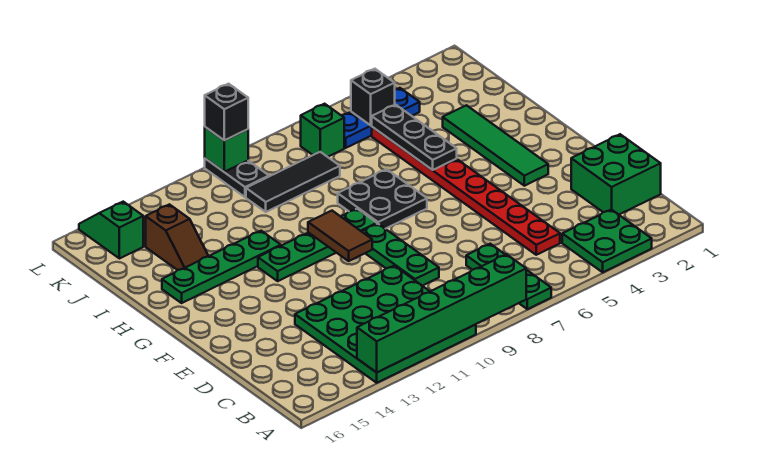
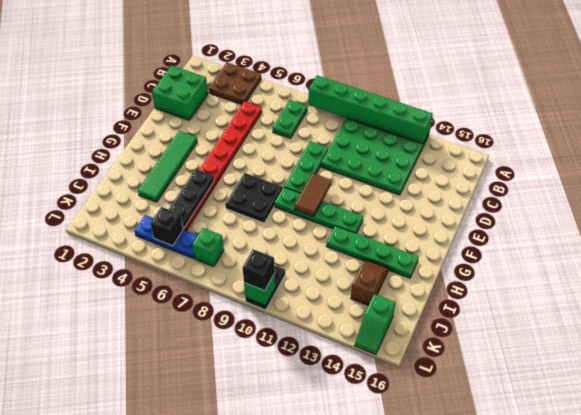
green plate A3:B4 level 1 -> brown plate A3:B4 level 1
green plate A7:C7 level 1 -> green plate B7:C7 level 1
black tile J8:J10 level 1 -> none

